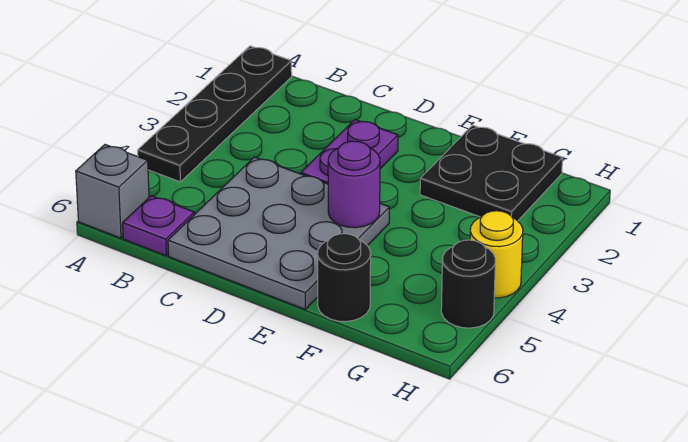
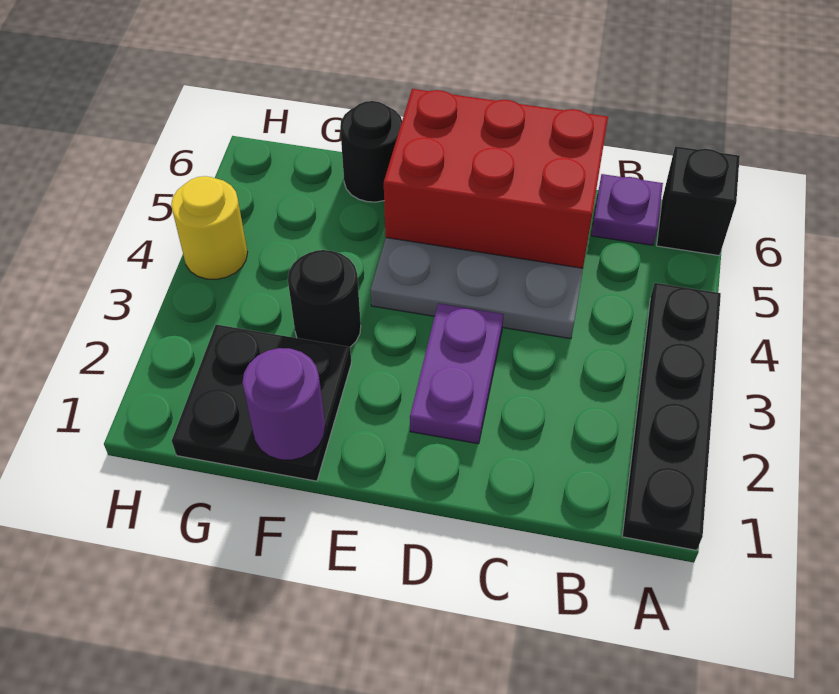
grey brick A6 level 1 -> black brick A6 level 1
none -> red brick C5:E6 level 2
purple round brick E4 level 2 -> purple round brick F1 level 2
black round brick H5 level 1 -> black round brick F3 level 1

